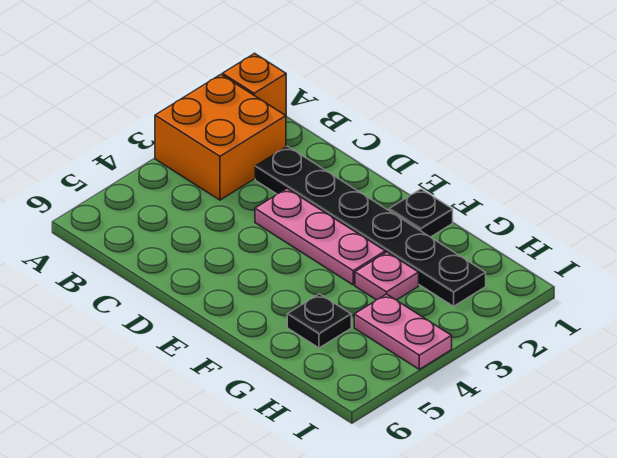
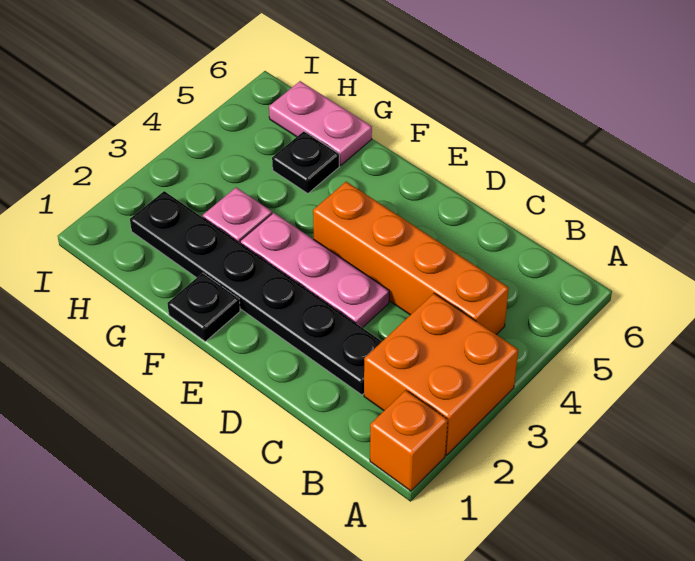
none -> orange brick B4:E4 level 1
pink plate H4:I4 level 1 -> pink plate G6:H6 level 1

